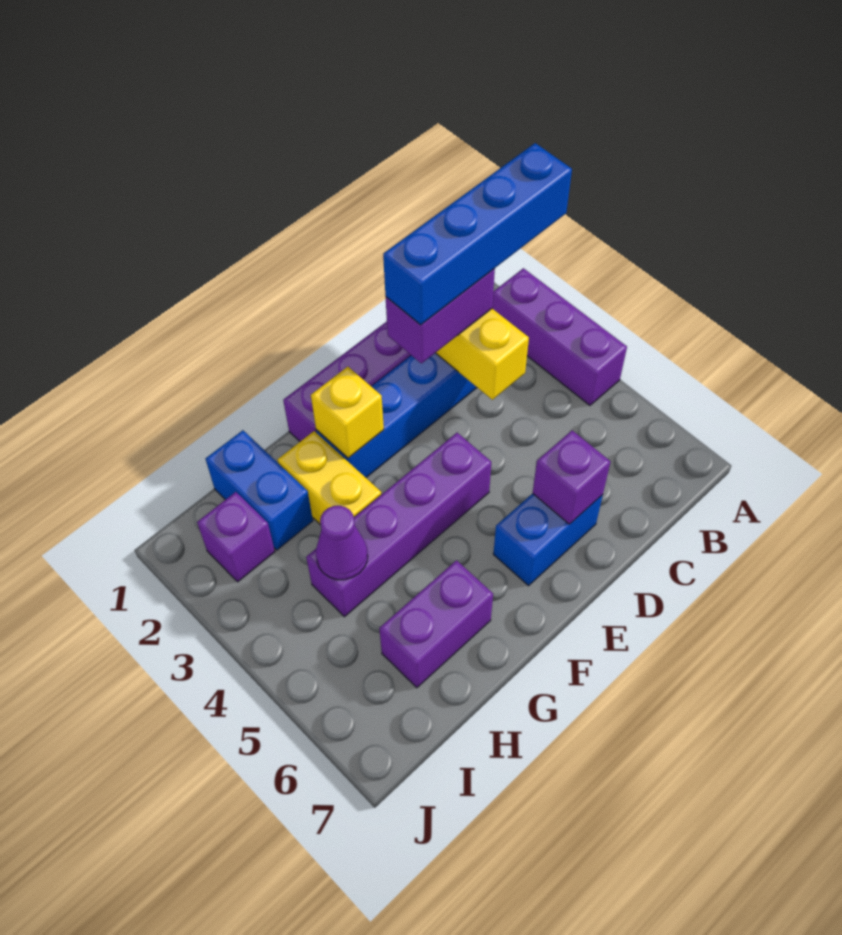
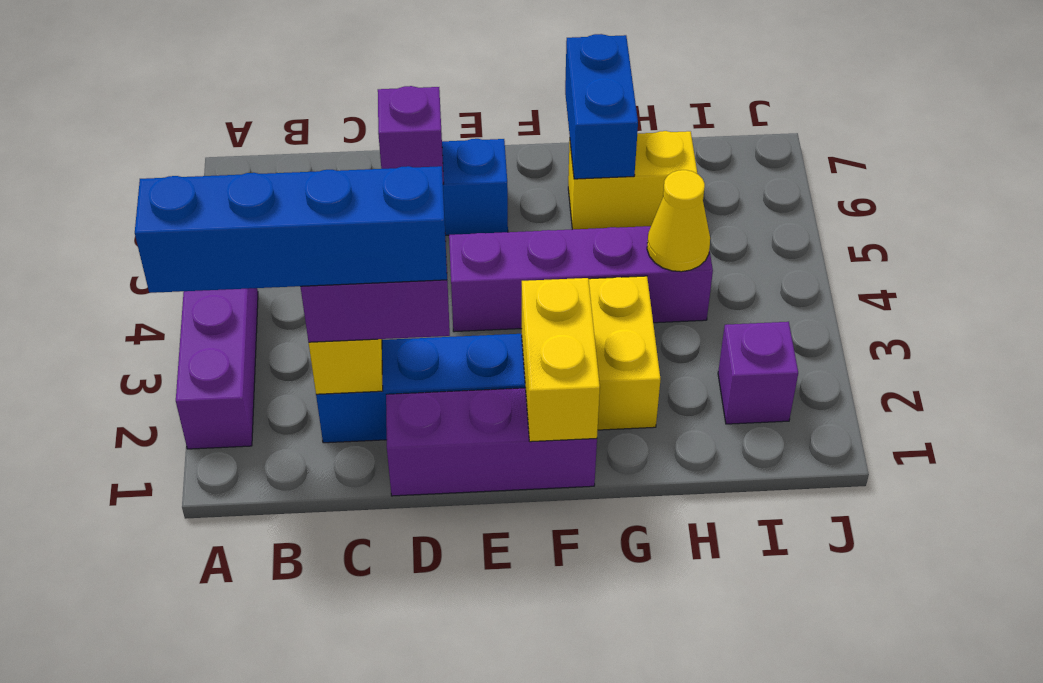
yellow brick F2 level 2 -> yellow brick F1:F2 level 2
purple brick G6:H6 level 1 -> yellow brick G6:H6 level 1
blue brick H1:H2 level 1 -> blue brick G6:G7 level 2
purple cone H4 level 2 -> yellow cone H4 level 2

